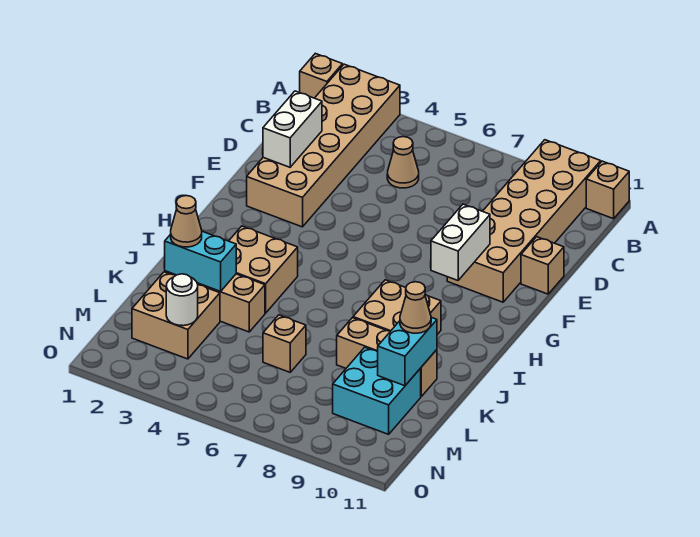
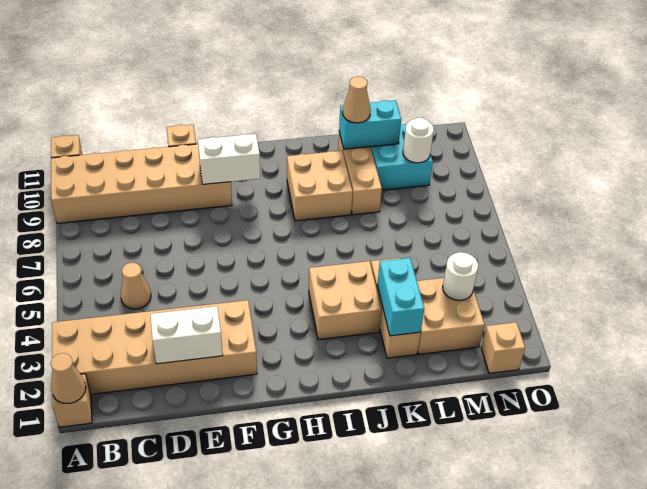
tan cone K2 level 3 -> tan cone A1 level 2
tan brick L6 level 1 -> tan brick N1 level 1
none -> white round brick M9 level 2

